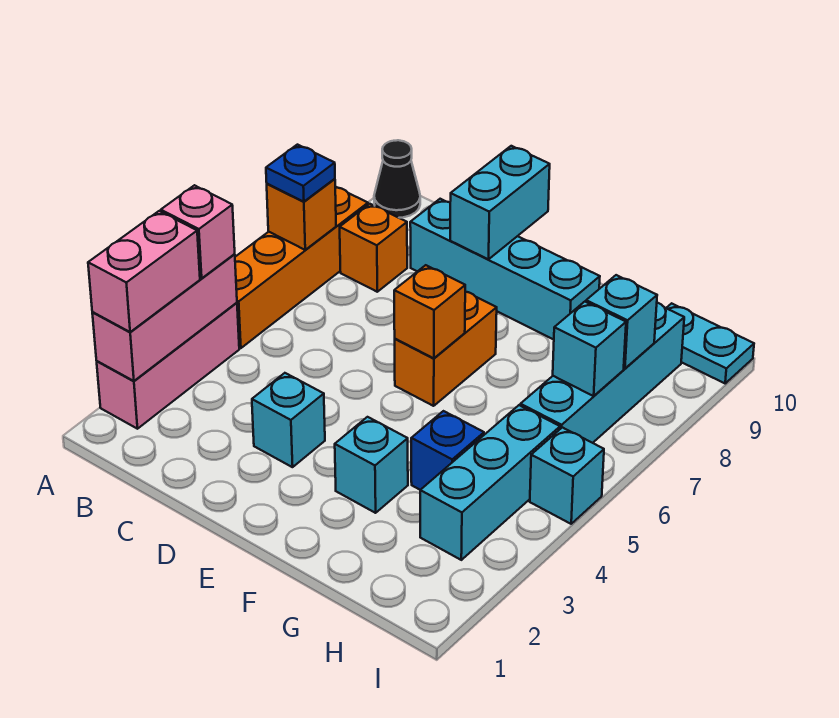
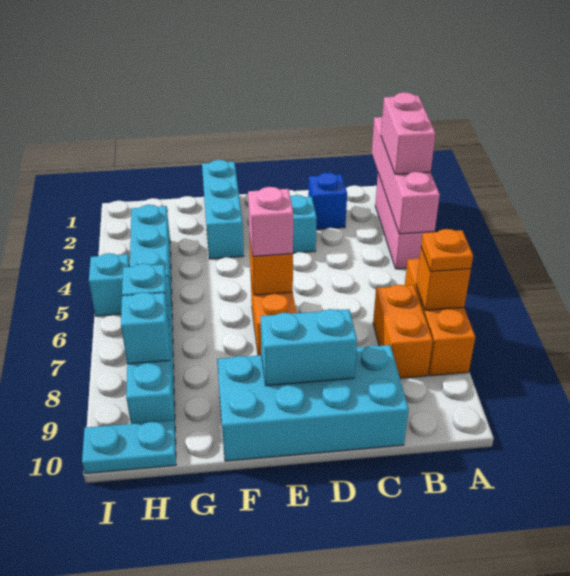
pink brick A2:A4 level 2 -> pink brick A1:A4 level 2
pink brick A4 level 3 -> pink brick E6 level 3
orange brick A5:A8 level 1 -> orange brick A6:A8 level 1
blue plate A7 level 3 -> orange plate A7 level 3
black cone A10 level 1 -> none
orange brick B8 level 1 -> orange brick B7:B8 level 1
cyan brick C9:F9 level 1 -> cyan brick C9:F10 level 1
cyan brick D9:D10 level 2 -> cyan brick D9:E9 level 2
cyan brick F3 level 1 -> cyan brick F1:F3 level 1
blue brick G4 level 1 -> blue brick C2 level 1

